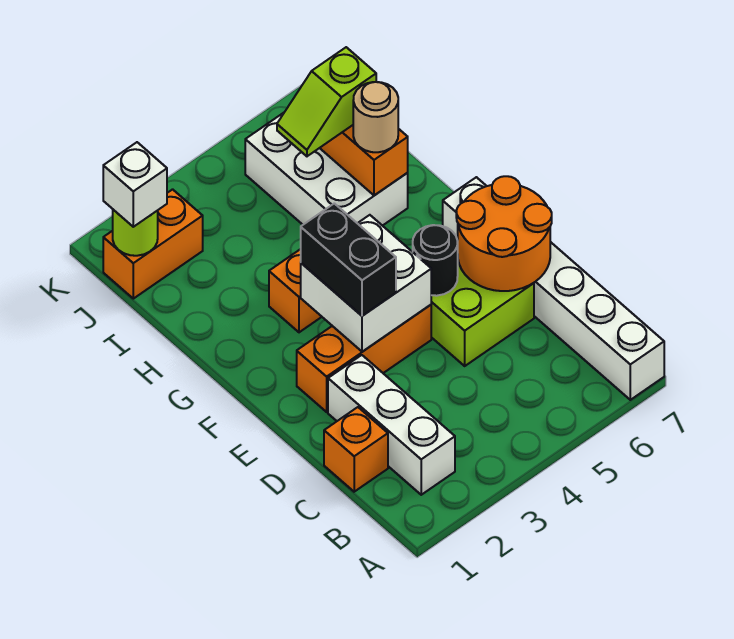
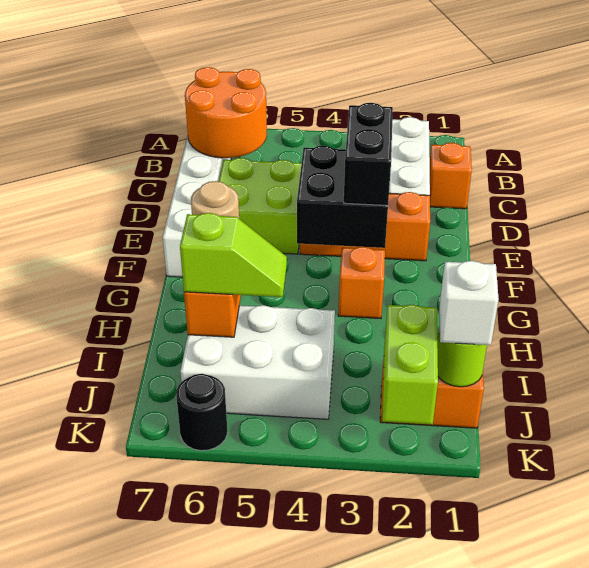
orange round brick D6:E7 level 2 -> orange round brick B6:C7 level 2
white brick E3:F4 level 2 -> black brick E3:F4 level 2
black round brick E5 level 2 -> black round brick K6 level 1
white brick H5:J6 level 1 -> white brick I4:J6 level 1
none -> lime brick J2:K2 level 2

